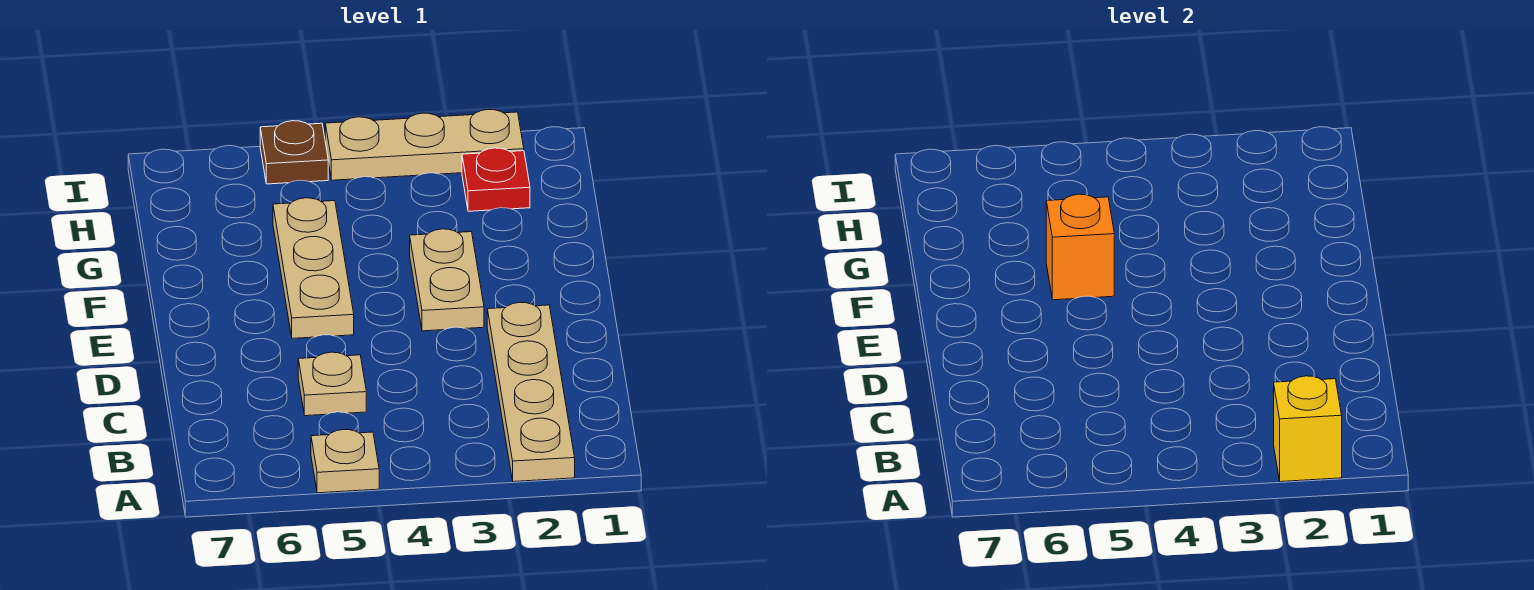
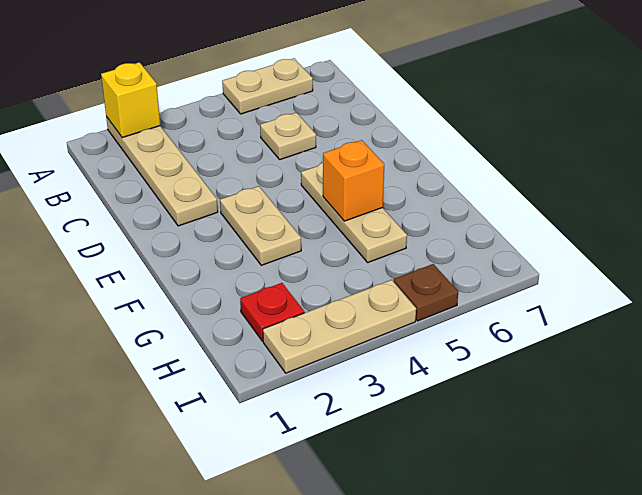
tan plate A5 level 1 -> tan plate A5:A6 level 1

